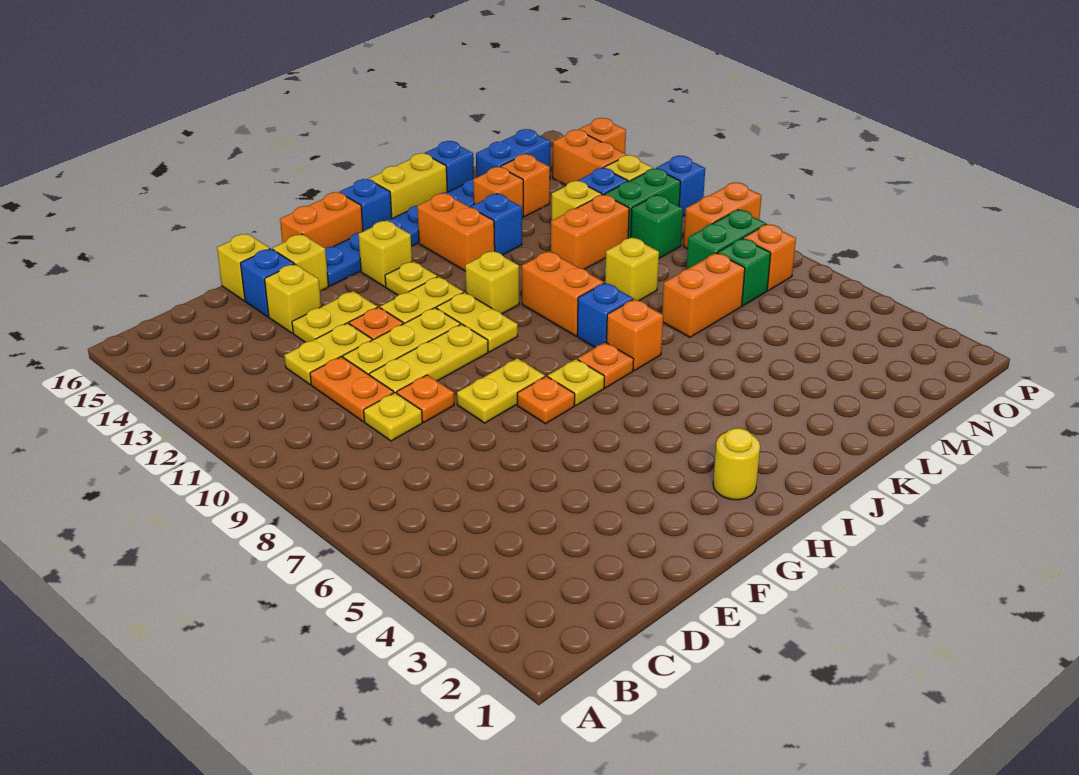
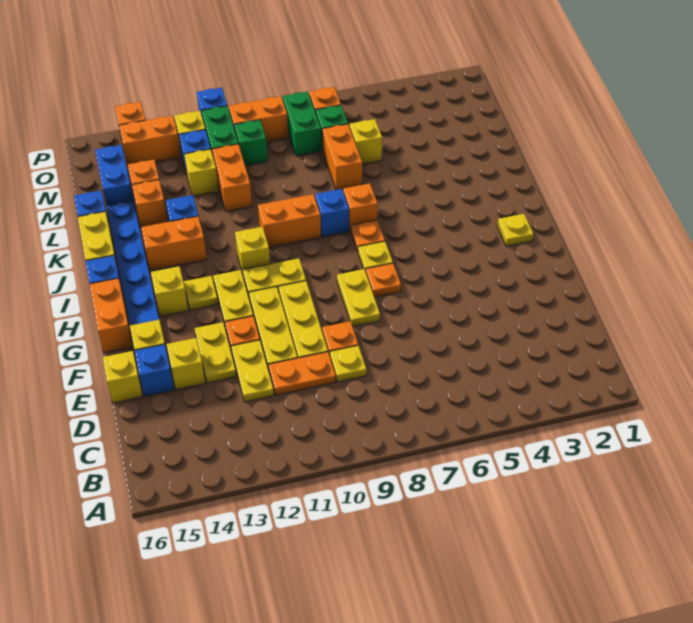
yellow round brick H2 level 1 -> yellow plate H2 level 1
yellow brick L9 level 1 -> yellow brick M6 level 1
orange brick O9:P9 level 1 -> orange brick O9:O10 level 1

